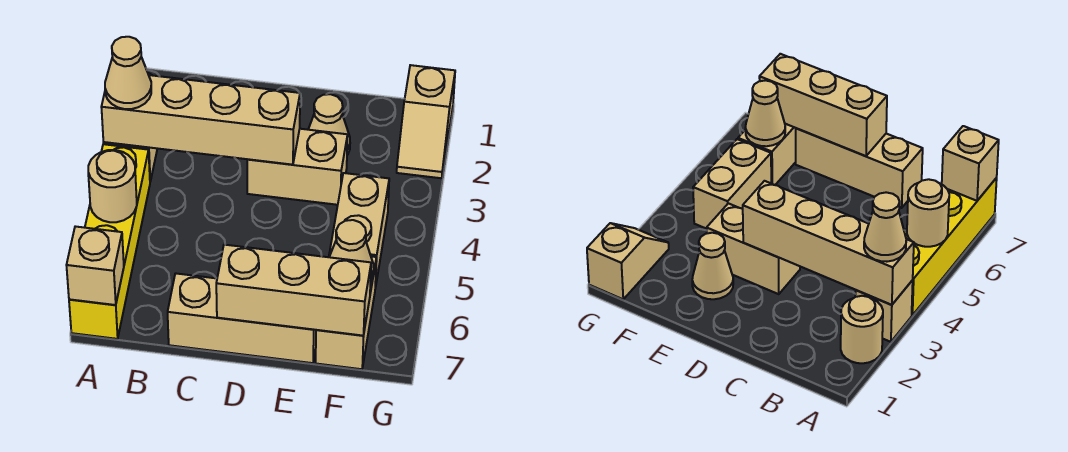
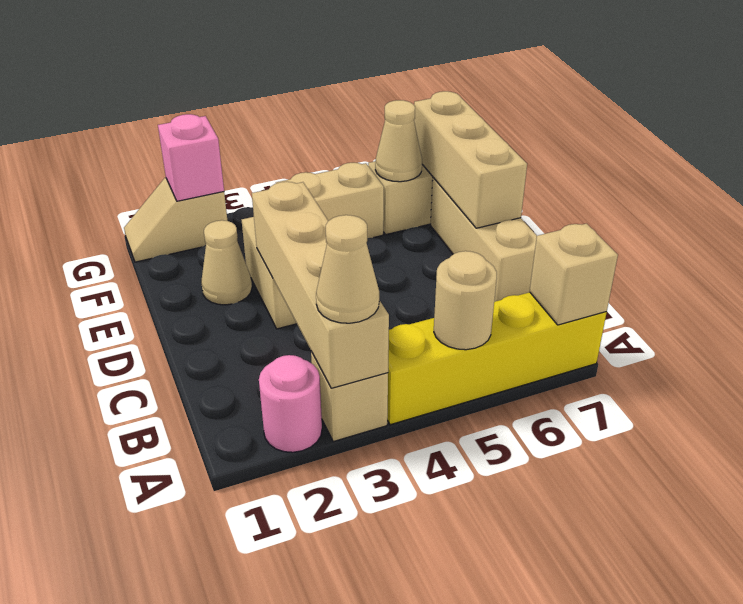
tan round brick A2 level 1 -> pink round brick A2 level 1
tan slope G1:G2 level 1 top 1 -> tan slope G1:G2 level 1 top 2
none -> pink brick G2 level 2

